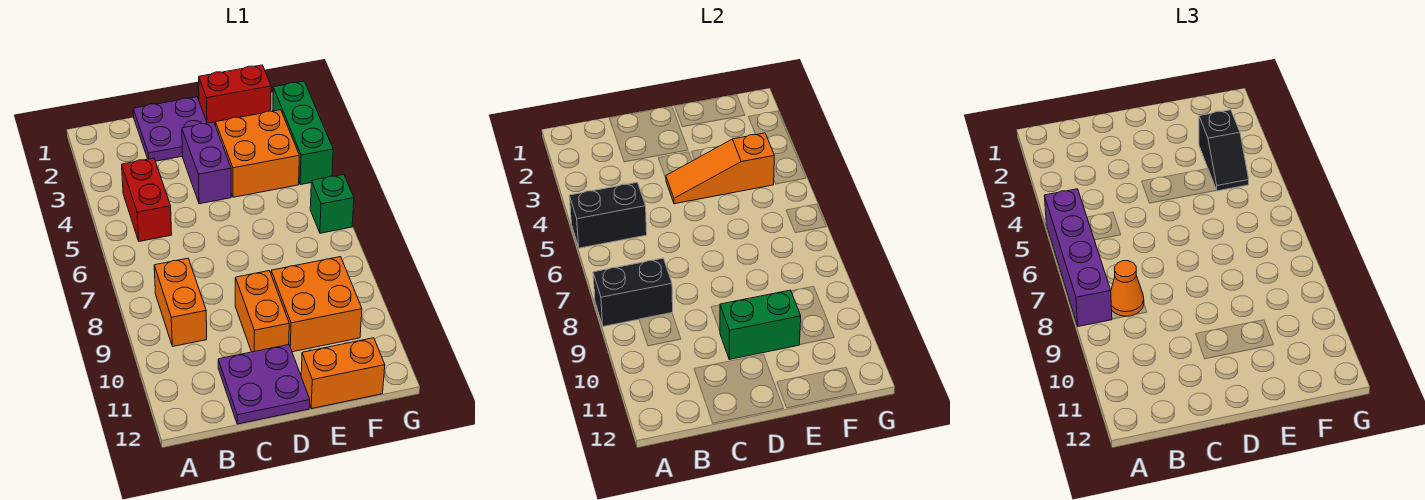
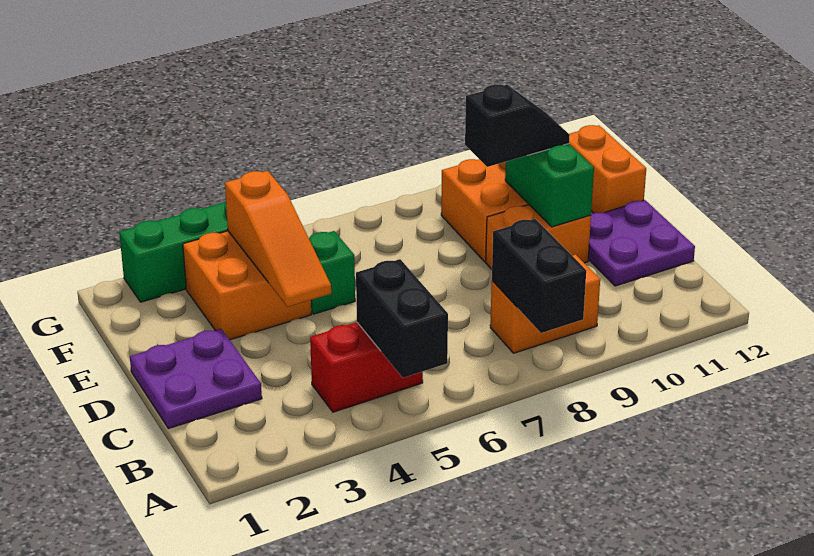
purple brick A5:A8 level 3 -> none
orange cone B8 level 3 -> none
purple brick D3:D4 level 1 -> none
red brick E1:F1 level 1 -> none
black slope F3:F4 level 3 top 3 -> black slope E9:E10 level 3 top 9
green brick G6 level 1 -> green brick E5 level 1

